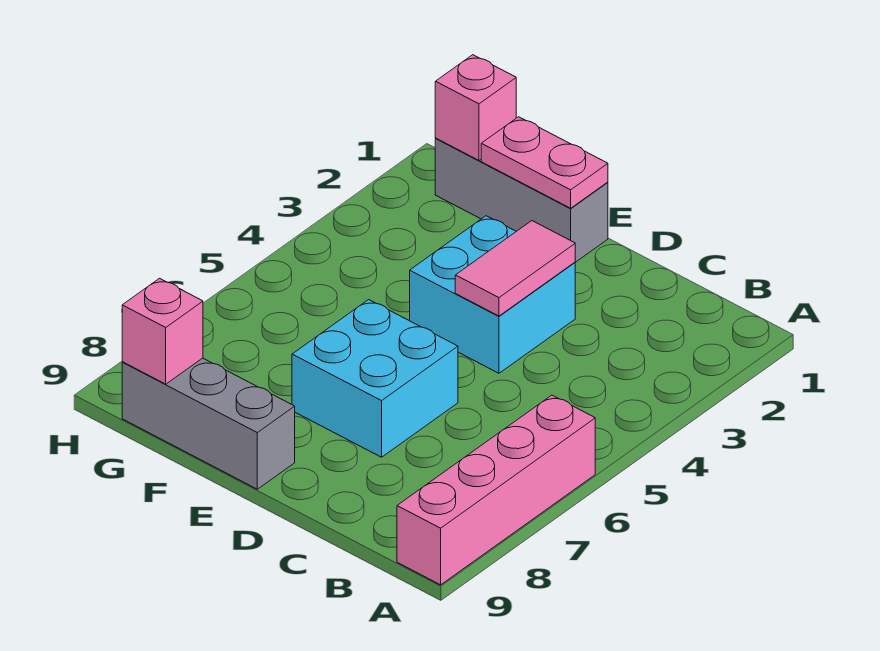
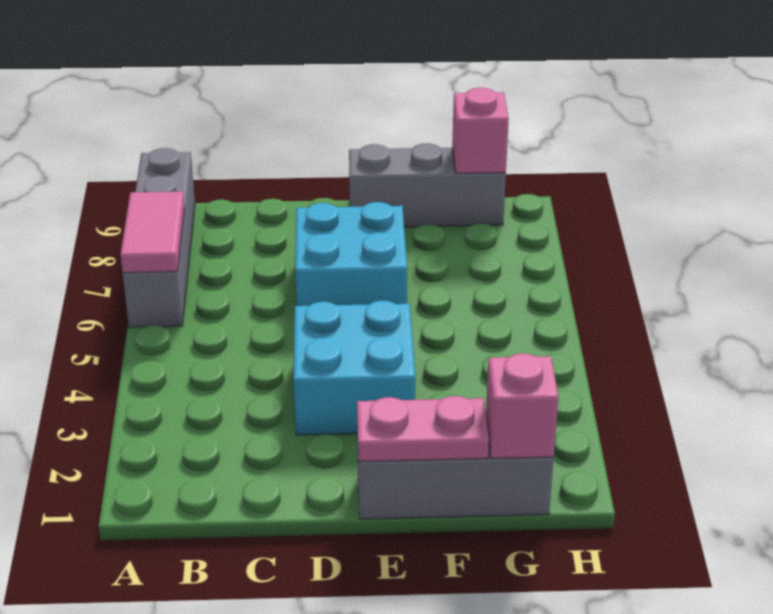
pink brick A6:A9 level 1 -> grey brick A6:A9 level 1
pink tile D3:D4 level 2 -> pink tile A6:A7 level 2

